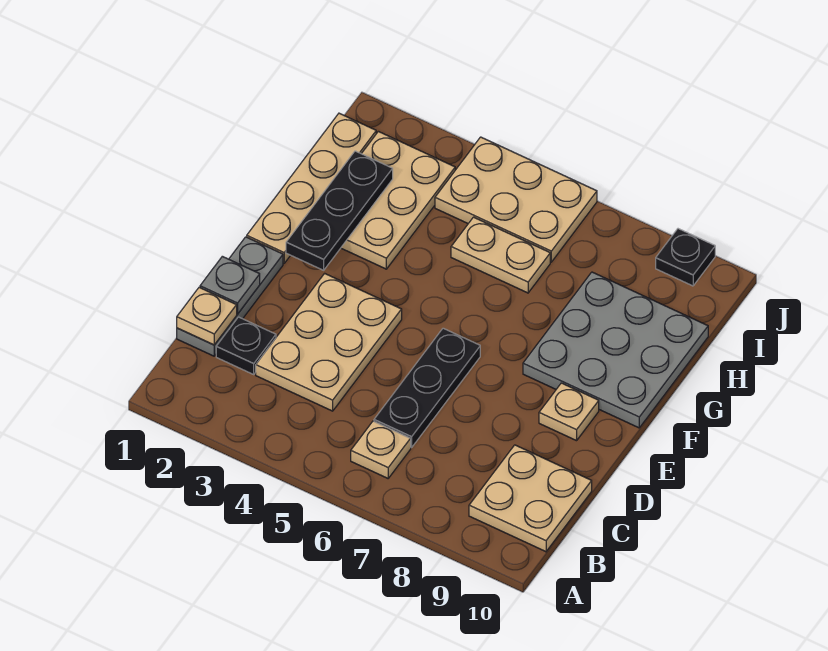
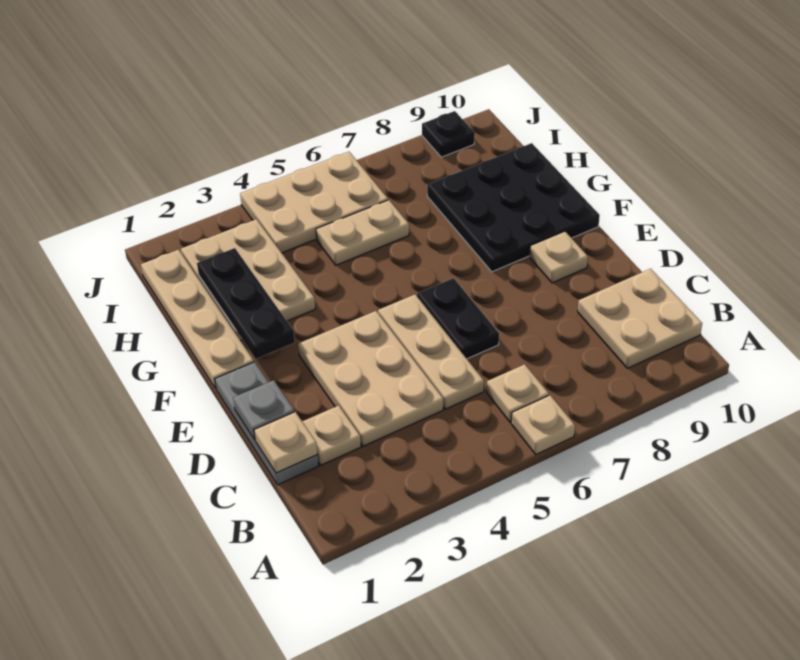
none -> tan plate A6 level 1
black plate C2 level 1 -> tan plate C2 level 1
none -> tan plate C5:E5 level 1
black plate C6:E6 level 1 -> black plate D6:E6 level 1
grey plate F8:H10 level 1 -> black plate F8:H10 level 1

